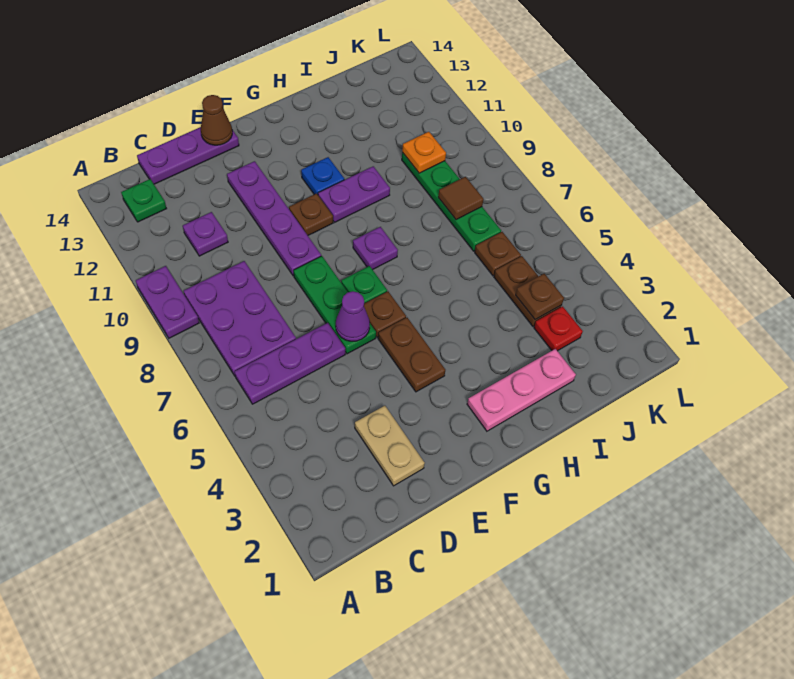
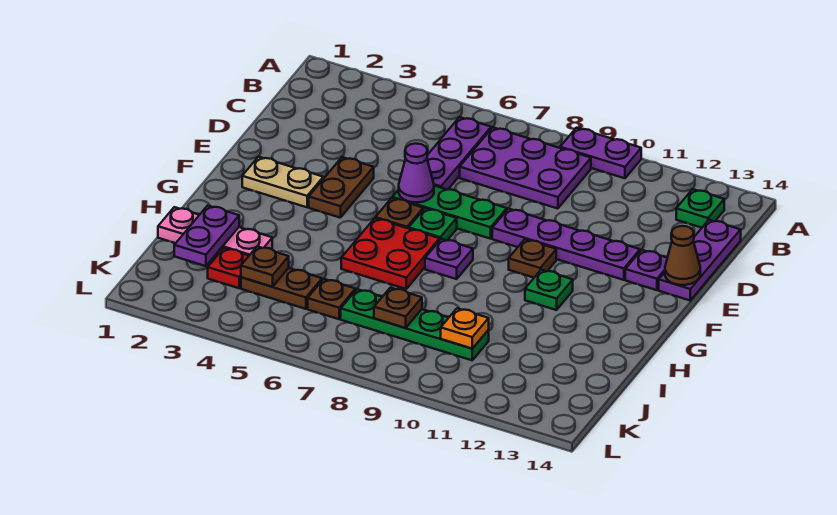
purple plate C11 level 1 -> purple plate E13 level 1
tan plate D2:D3 level 1 -> tan plate F2:F3 level 1
brown plate F4:F5 level 1 -> brown plate E4:F4 level 1
pink plate G2:I2 level 1 -> pink plate I1:I3 level 1
none -> red plate G6:H7 level 1
purple plate G10:H10 level 1 -> purple plate I2:J2 level 2
blue plate G11 level 1 -> green plate G11 level 1
brown tile J8 level 2 -> brown plate J8 level 2

